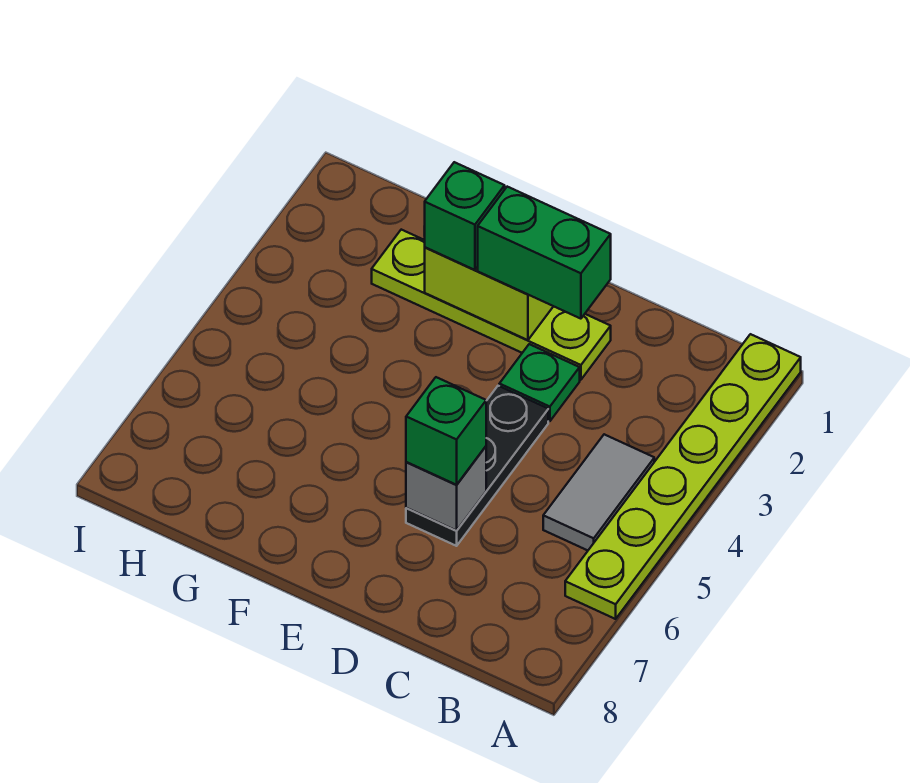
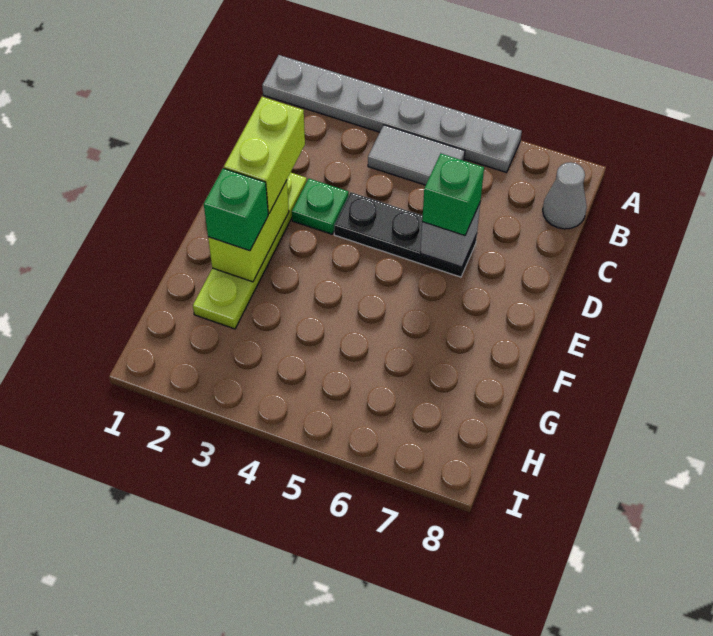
lime plate A1:A6 level 1 -> grey plate A1:A6 level 1
none -> grey cone B8 level 1
green brick D2:E2 level 3 -> lime brick D2:E2 level 3

